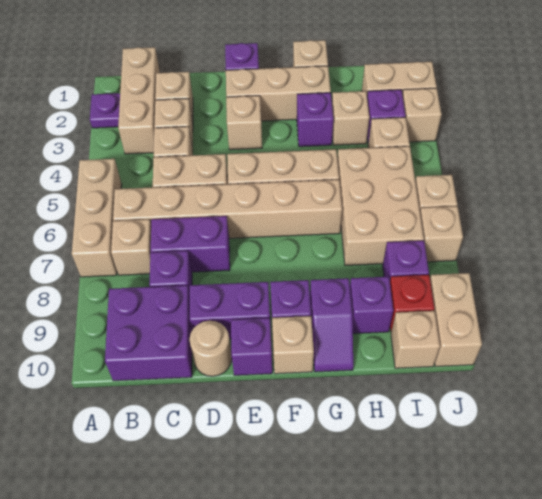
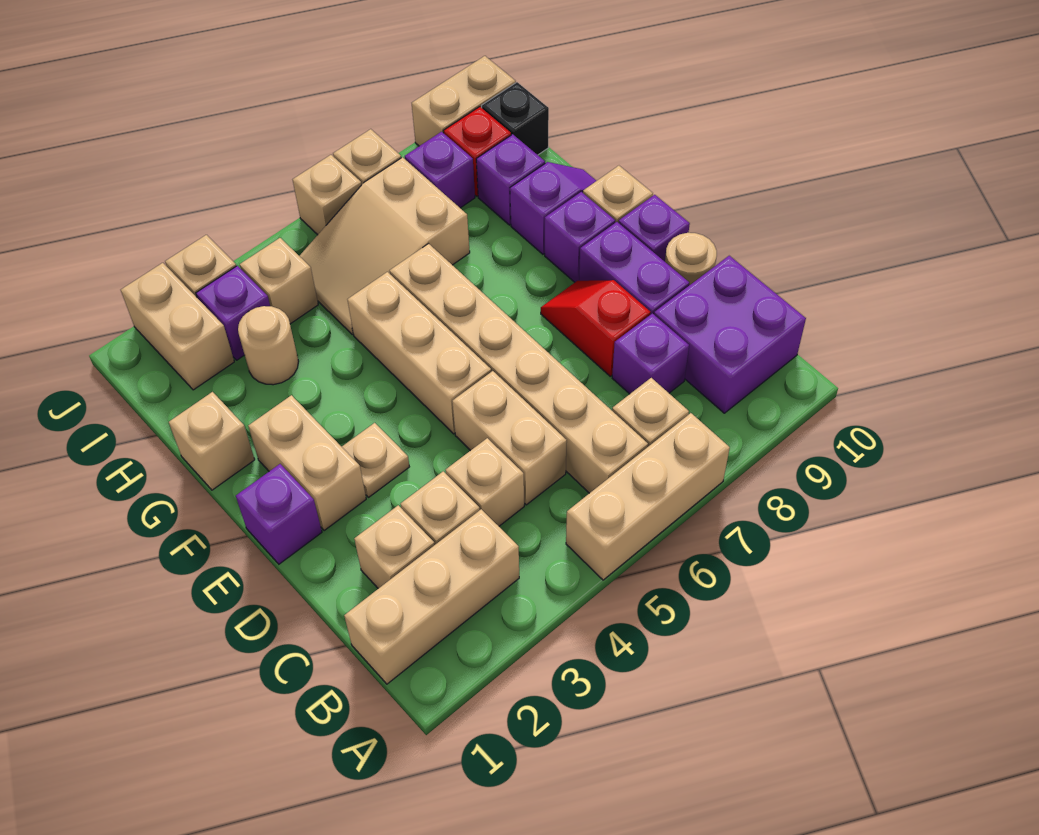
purple plate A2 level 1 -> none
purple brick C7:D7 level 1 -> none
none -> red slope D8:E8 level 1 top D
tan brick E2:G2 level 1 -> tan brick E2:F2 level 1
tan brick E3 level 1 -> tan plate E3 level 1
purple brick G3 level 1 -> none
tan brick H3 level 1 -> tan round brick H3 level 1
tan brick H5:I7 level 1 -> tan slope H5:I7 level 1 top 7
tan brick I10 level 1 -> black brick I10 level 1

